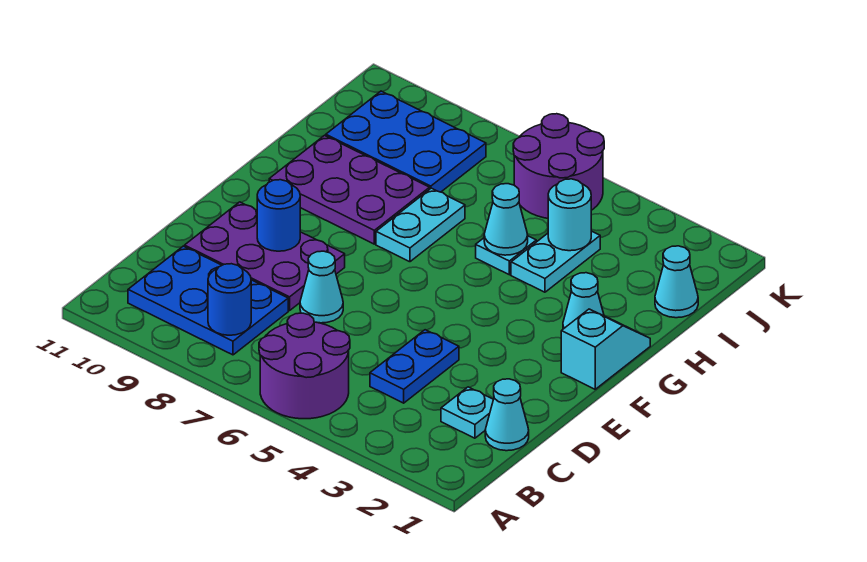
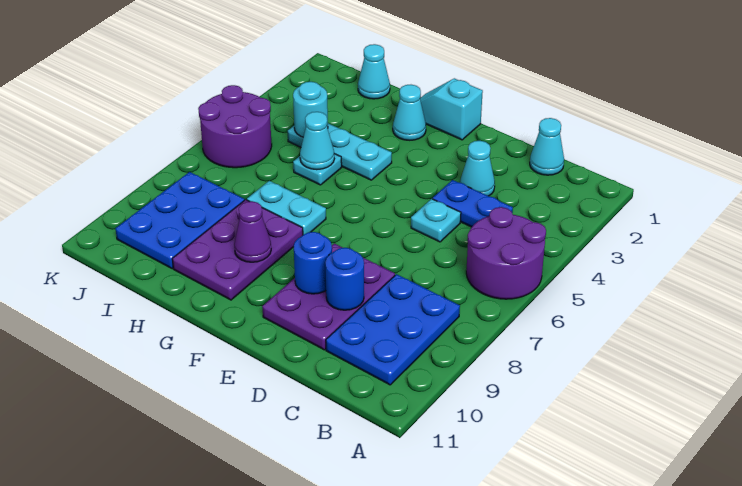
blue round brick B8 level 2 -> blue round brick D9 level 2
cyan plate C2 level 1 -> cyan plate D5 level 1
cyan cone D7 level 1 -> cyan cone D3 level 1
none -> purple cone G9 level 2
cyan plate H4:I4 level 1 -> cyan plate G4:I4 level 1

